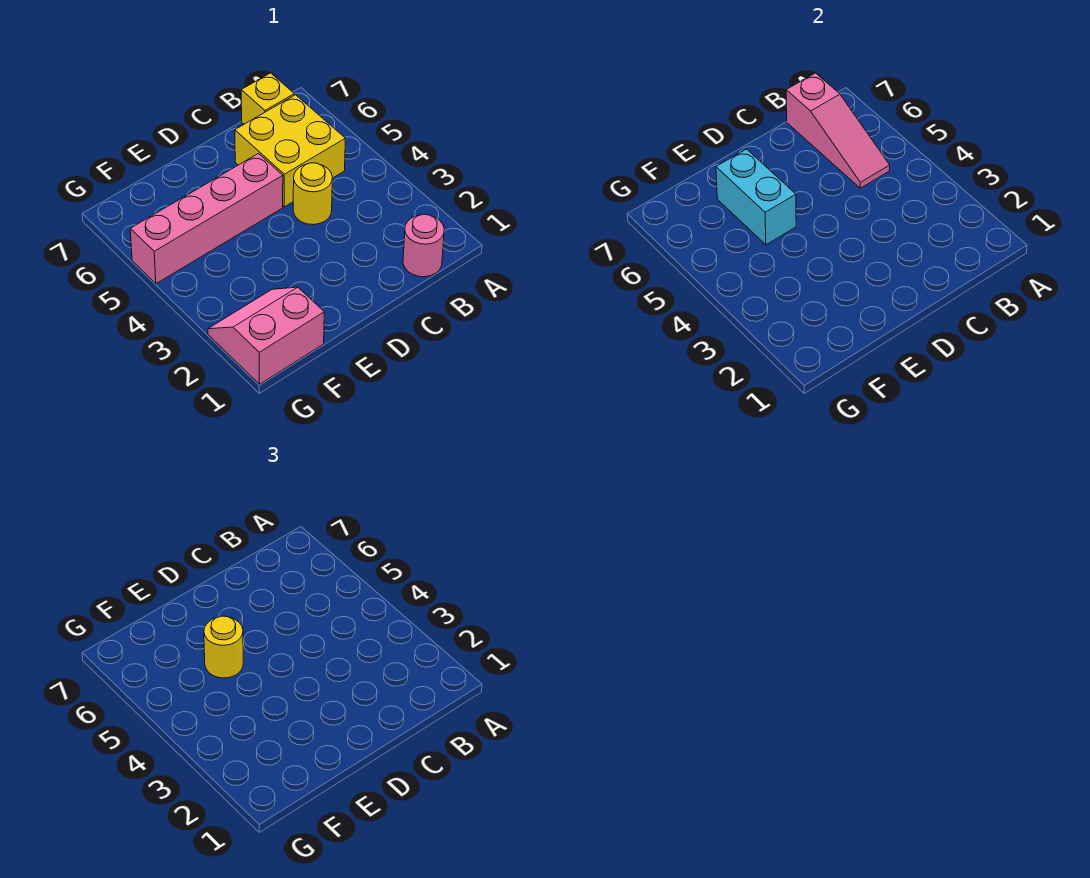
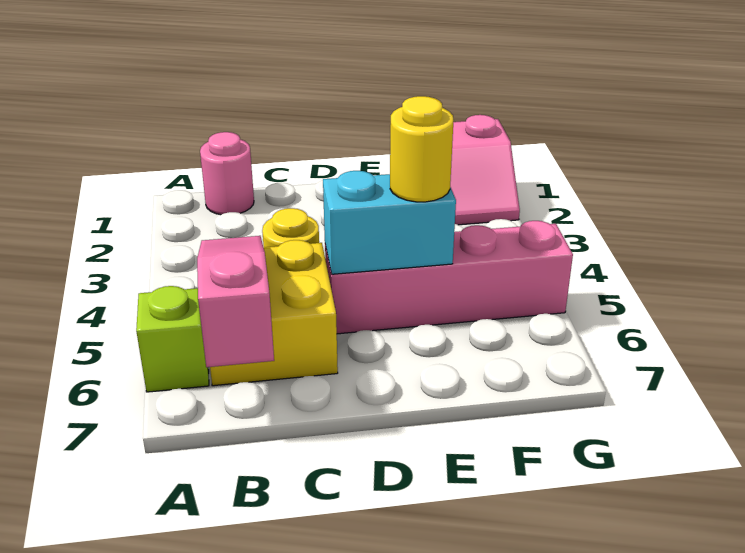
none -> lime brick A6 level 1
yellow brick B7 level 1 -> none
cyan brick E5:E6 level 2 -> cyan brick D5:E5 level 2

